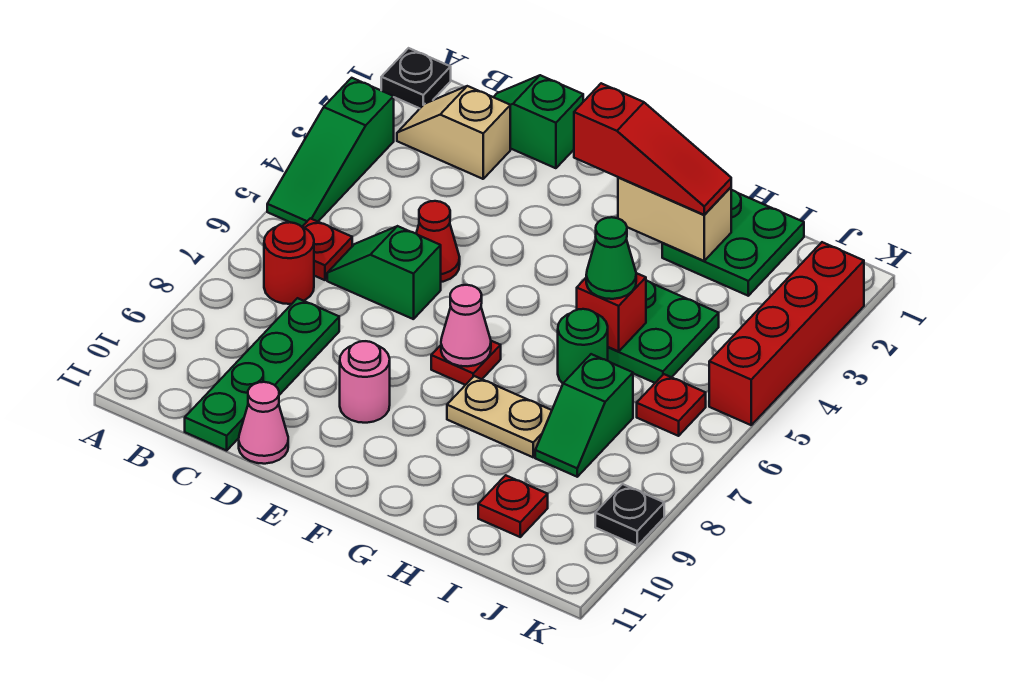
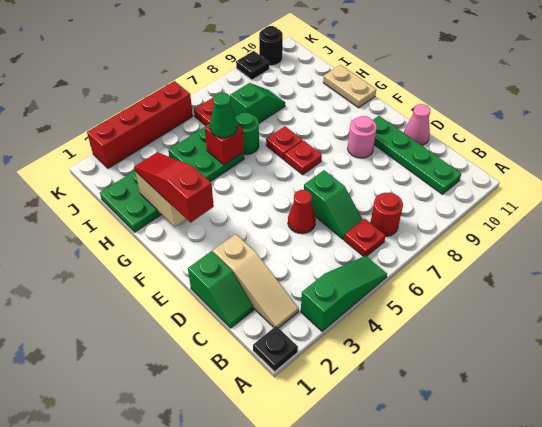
tan slope B2:C2 level 1 top C -> tan slope B2:D2 level 1 top D
green plate C8:C11 level 1 -> green plate B10:E10 level 1
pink cone F7 level 2 -> none
tan plate G8:H8 level 1 -> tan plate G11:H11 level 1
red plate I10 level 1 -> red plate G7 level 1
none -> black round brick K10 level 1

